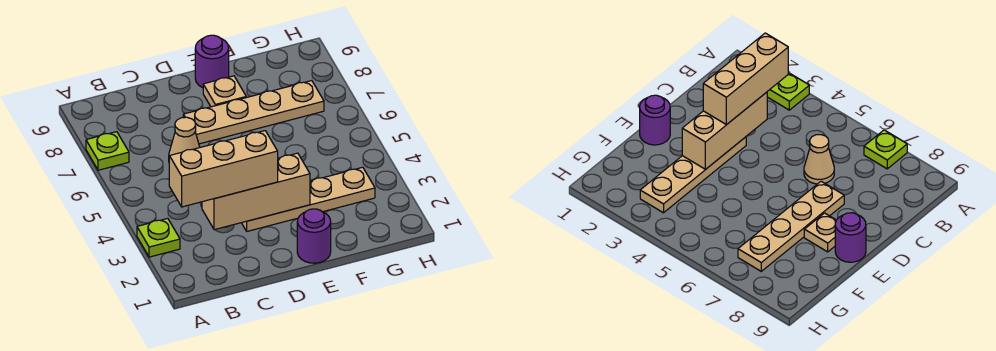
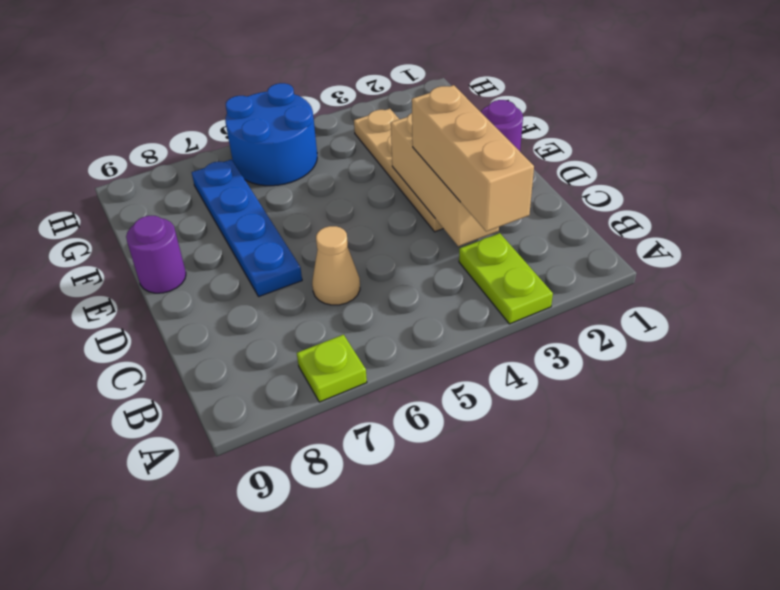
lime plate A3 level 1 -> lime plate A3:B3 level 1
tan plate D7:G7 level 1 -> blue plate D7:G7 level 1
tan plate E8 level 1 -> none
none -> blue round brick G5:H6 level 1

